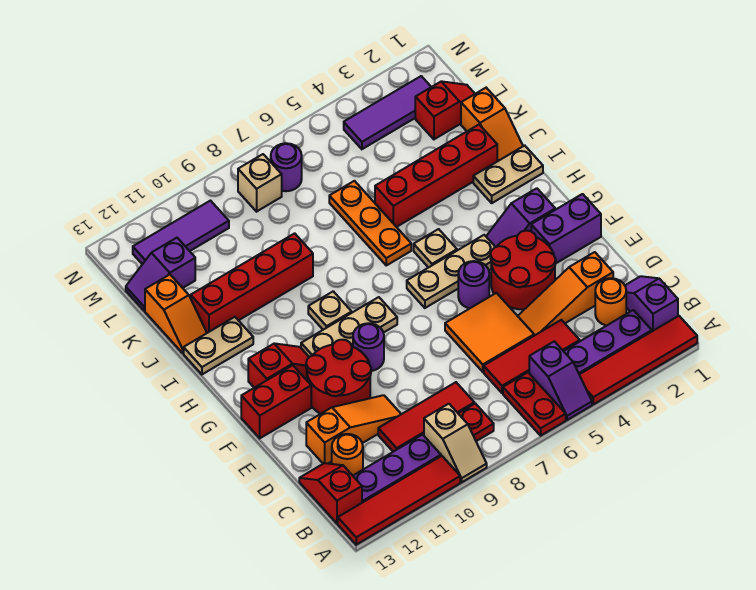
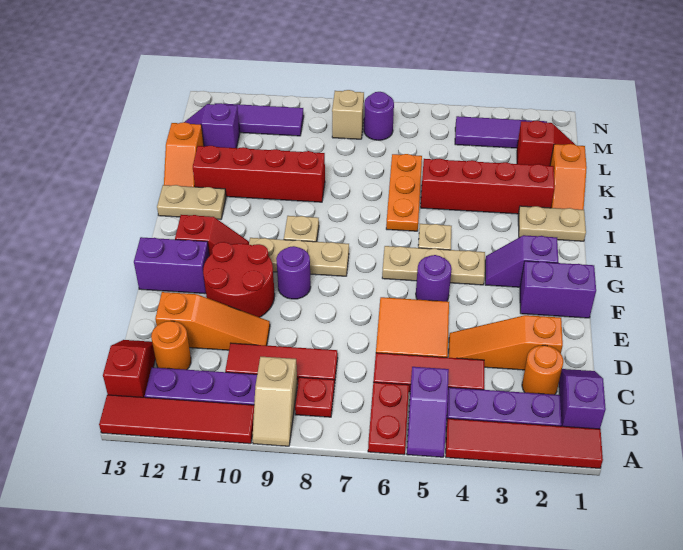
red round brick E3:F4 level 1 -> none
red brick F12:F13 level 1 -> purple brick F12:F13 level 1

